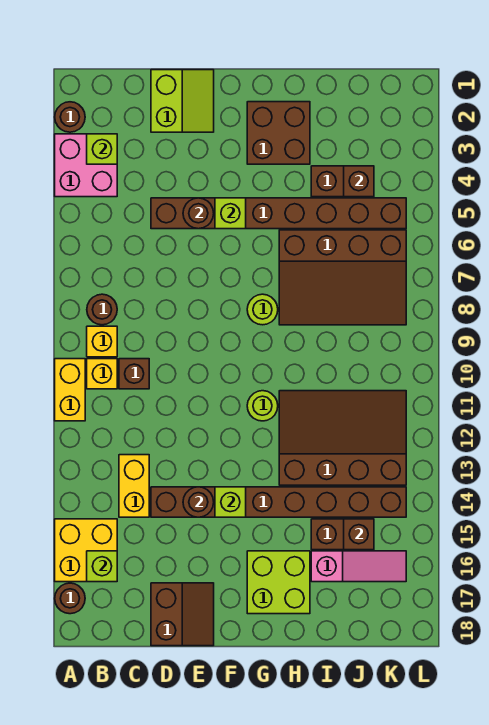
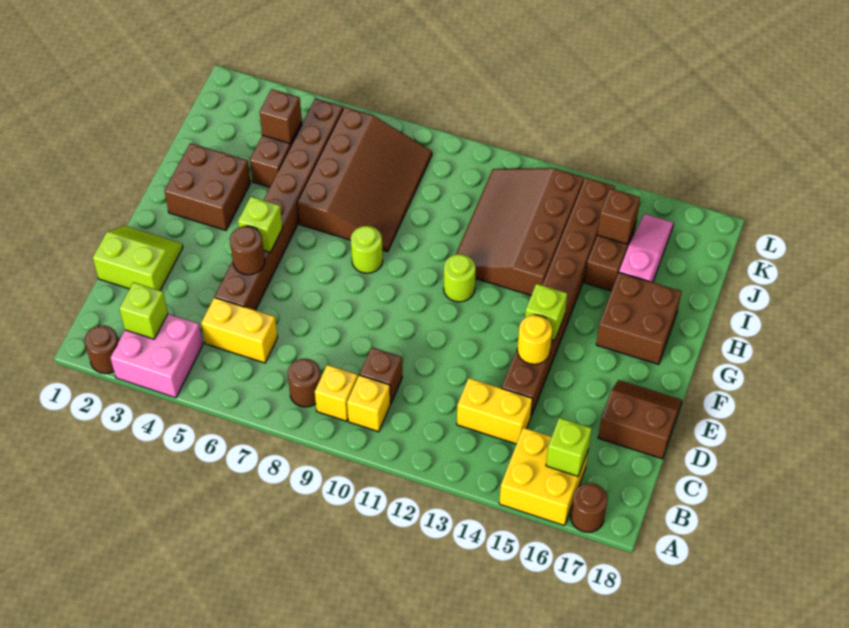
yellow brick A10:A11 level 1 -> yellow brick C5:C6 level 1
brown round brick E14 level 2 -> yellow round brick E14 level 2
lime brick G16:H17 level 1 -> brown brick G16:H17 level 1

